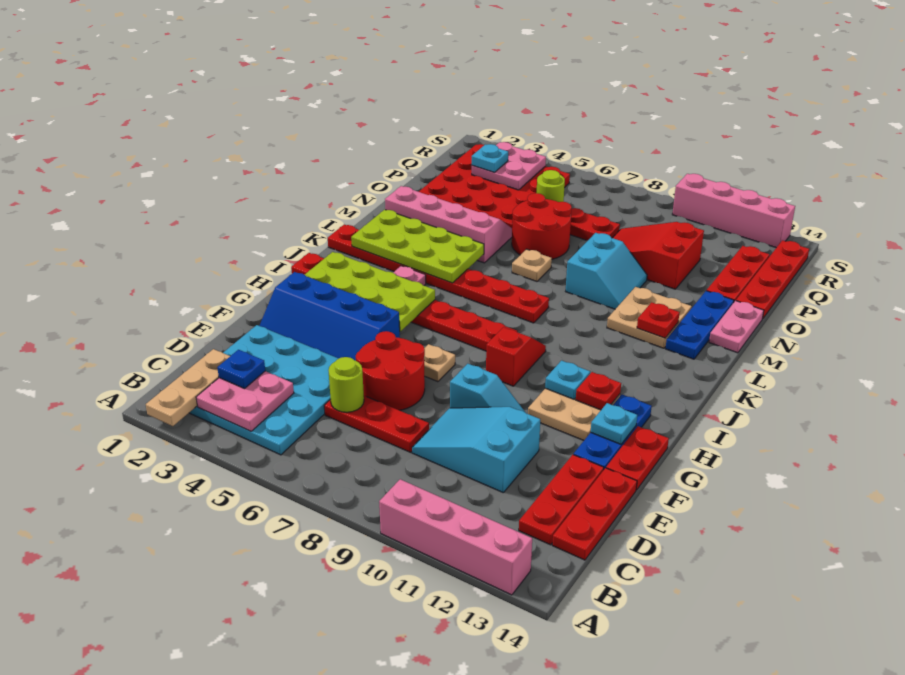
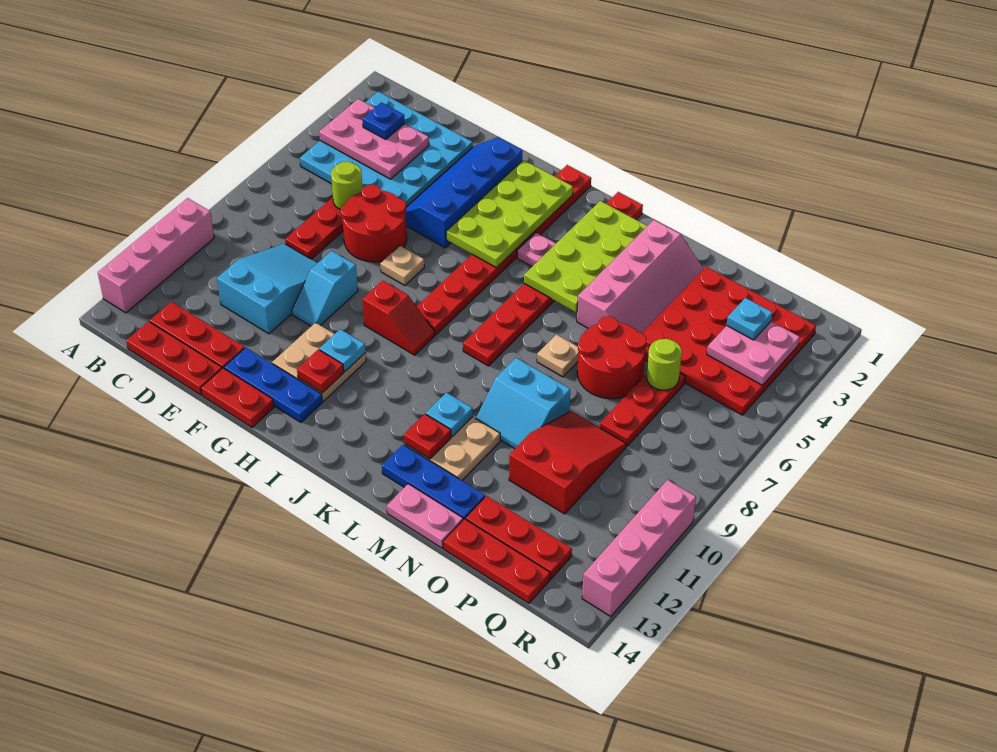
tan plate A2:C2 level 2 -> none
pink plate B3:C4 level 2 -> pink plate B3:D4 level 2
cyan plate G13 level 2 -> cyan plate L11 level 2
red plate O14:R14 level 1 -> red plate O14:Q14 level 1

